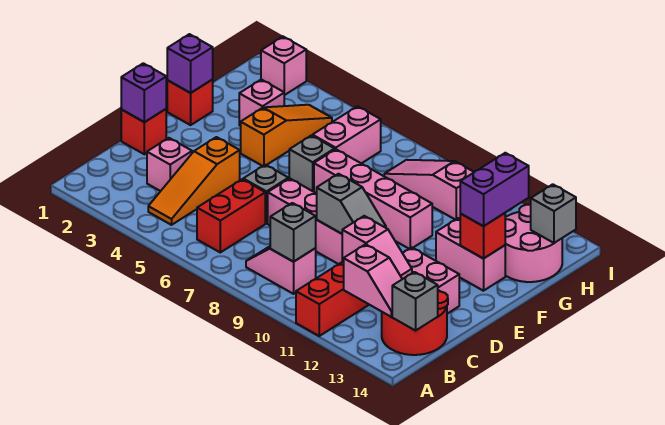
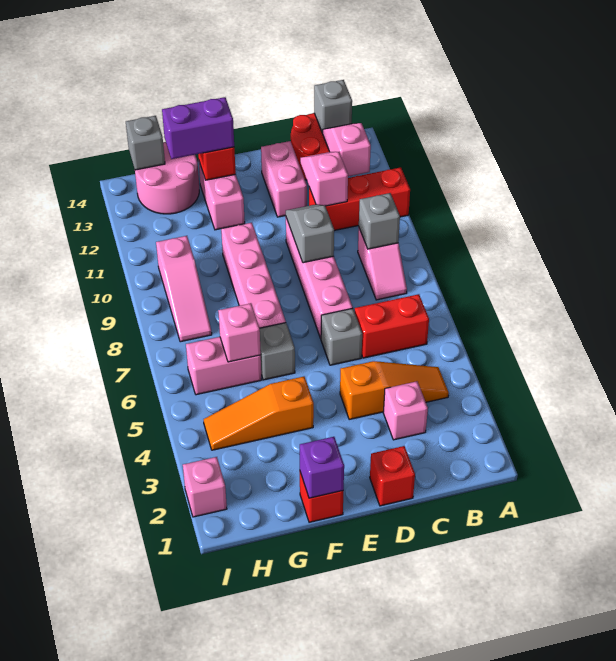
purple brick D1 level 2 -> none
pink brick G3 level 1 -> pink brick G6 level 2

